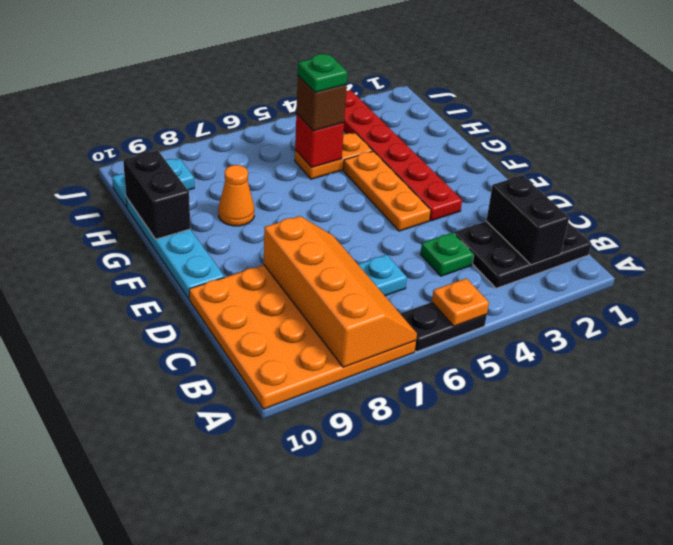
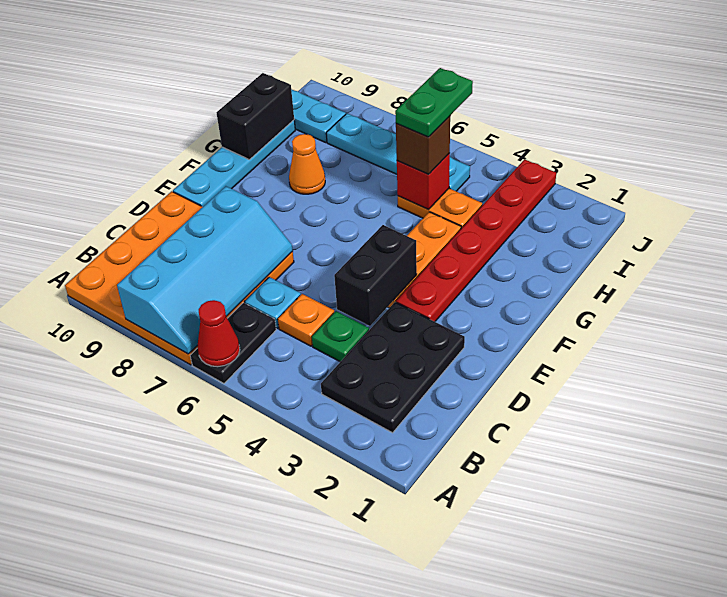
black plate A5:A6 level 1 -> black plate A6:B6 level 1
orange plate A5 level 2 -> orange plate C5 level 1
none -> red cone A6 level 2
orange slope A7:D8 level 2 top 8 -> cyan slope A7:D8 level 2 top 8
black plate B1:C3 level 1 -> black plate B2:D3 level 1
black brick B2:C2 level 2 -> black brick D4:E4 level 2
green plate H5 level 4 -> green plate H5:I5 level 4
none -> cyan plate I5:I8 level 1

